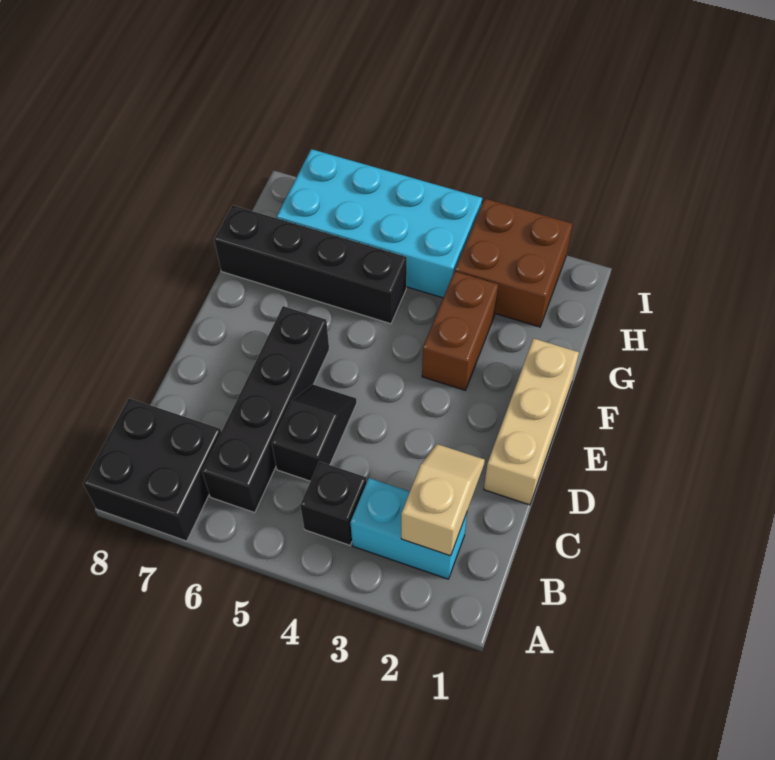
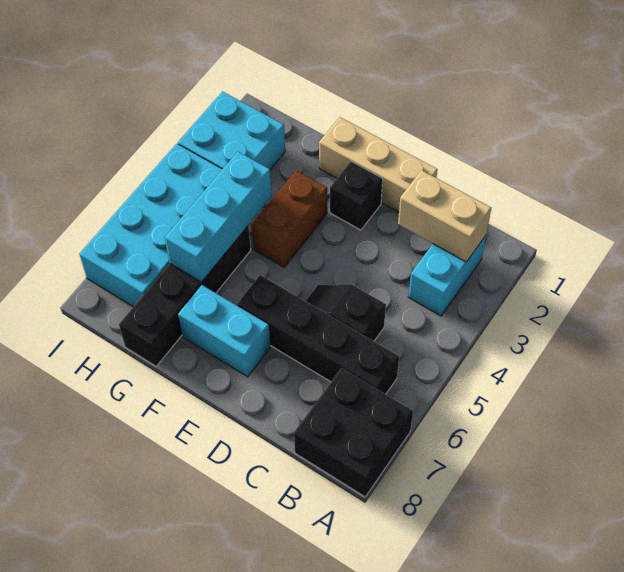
tan slope B2:C2 level 2 top B -> tan brick B2:C2 level 2
black brick B4 level 1 -> black brick E2 level 1
none -> cyan brick E7:F7 level 1
brown brick F3:G3 level 1 -> brown brick F3:F4 level 1
none -> cyan brick G4:G6 level 2
brown brick H2:I3 level 1 -> cyan brick H2:I3 level 1

